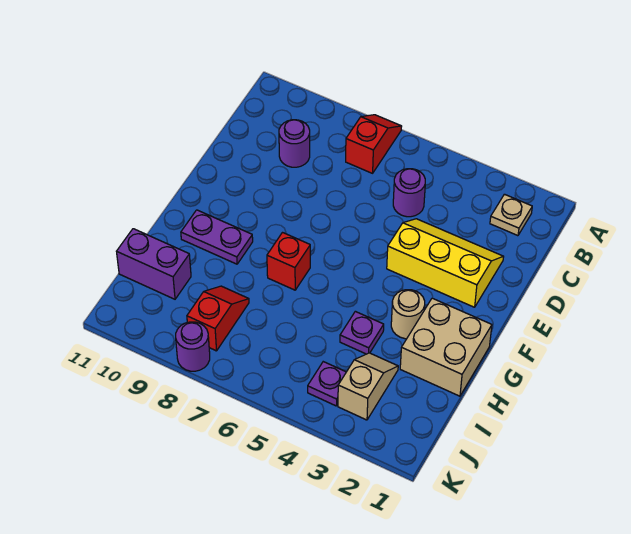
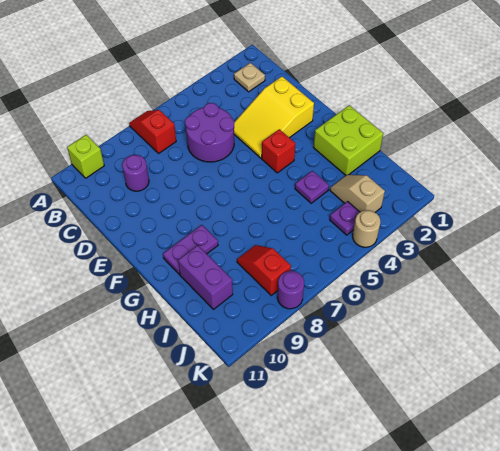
none -> lime brick A10 level 1
purple round brick C5 level 1 -> purple round brick C5:D6 level 1
yellow slope D2:E4 level 1 top E -> yellow slope D2:E4 level 1 top 2
tan brick G1:H2 level 1 -> lime brick G1:H2 level 1
tan round brick G3 level 1 -> tan round brick K4 level 1
red brick G7 level 1 -> red brick F4 level 1
purple brick I10:I11 level 1 -> purple brick H10:I10 level 1

